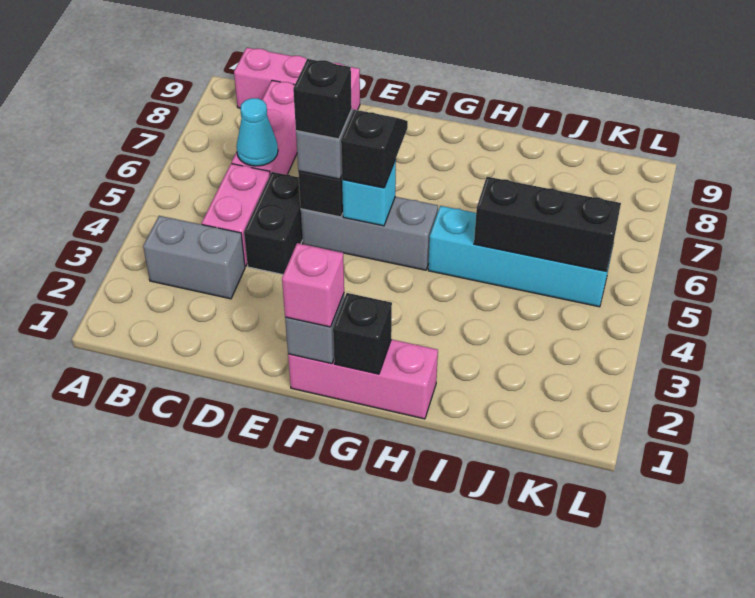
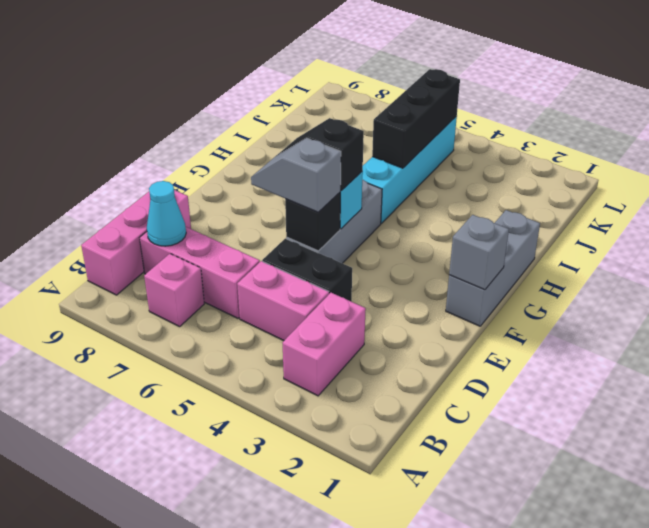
grey brick B3:C3 level 1 -> pink brick B3:C3 level 1
cyan cone C6 level 2 -> cyan cone C8 level 2
black brick E5 level 4 -> none
pink brick F1:H1 level 1 -> grey brick F1:H1 level 1
pink brick F1 level 3 -> pink brick B7 level 1
black brick G1 level 2 -> none

